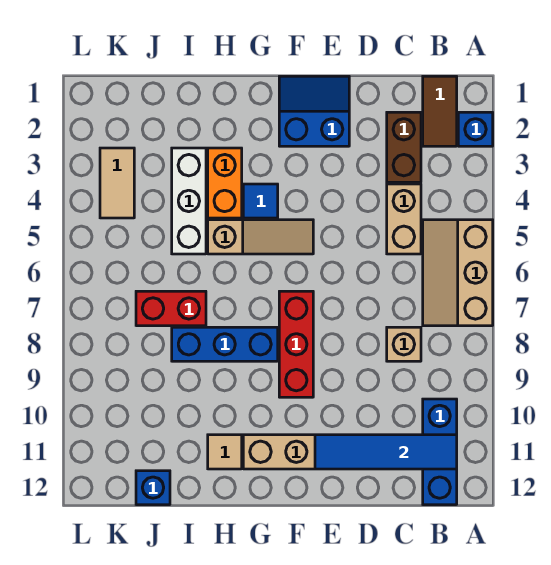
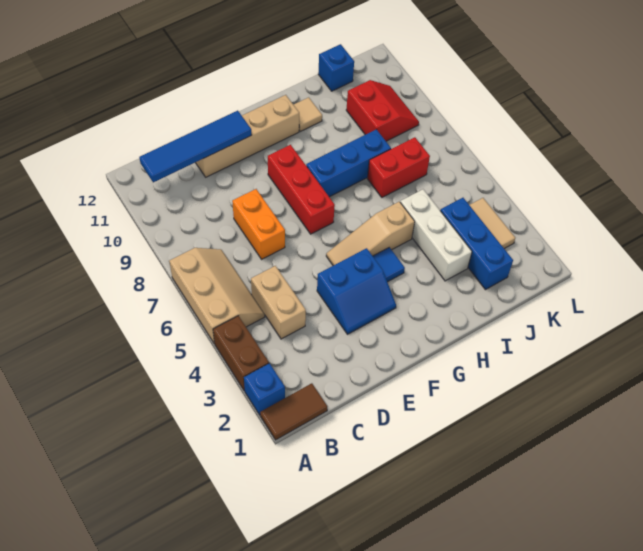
brown tile B1:B2 level 1 -> brown tile A1:B1 level 1
blue brick B10:B12 level 1 -> blue brick J2:J4 level 1
brown brick C2:C3 level 1 -> brown brick A3:A4 level 1
tan brick C8 level 1 -> none
blue slope E1:F2 level 1 top 2 -> blue slope E3:F4 level 1 top 4
orange brick H3:H4 level 1 -> orange brick D7:D8 level 1
none -> red slope J9:K10 level 1 top J

